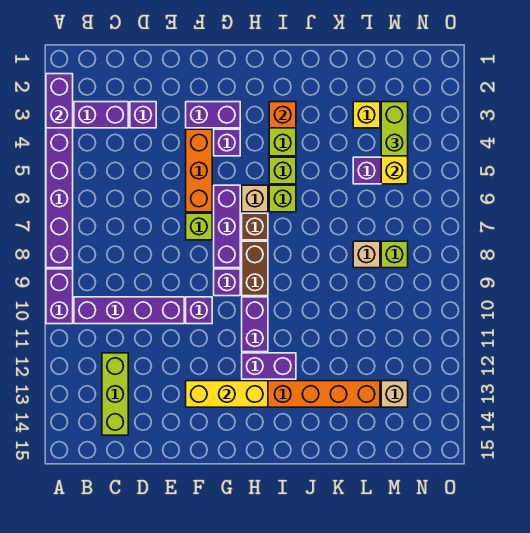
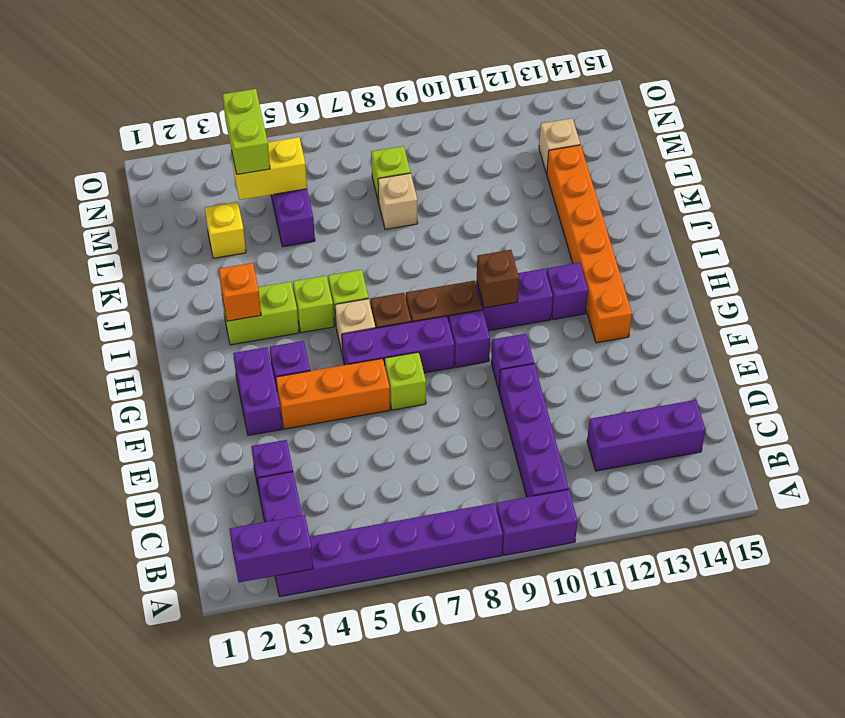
lime brick C12:C14 level 1 -> purple brick C12:C14 level 1
yellow brick F13:H13 level 2 -> none
none -> brown brick H10 level 2
purple brick H12:I12 level 1 -> purple brick H12 level 1
lime brick M3:M4 level 3 -> lime brick M4:N4 level 3

